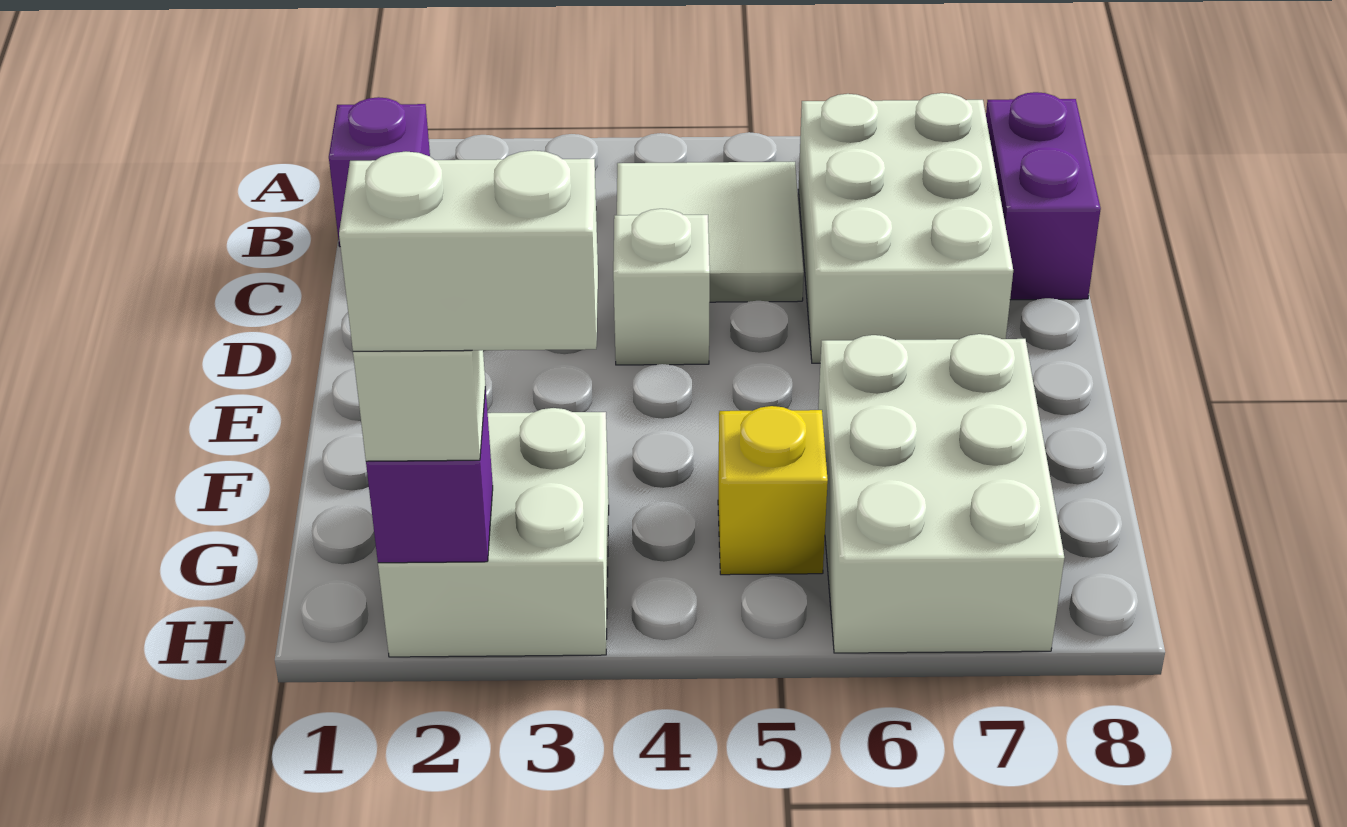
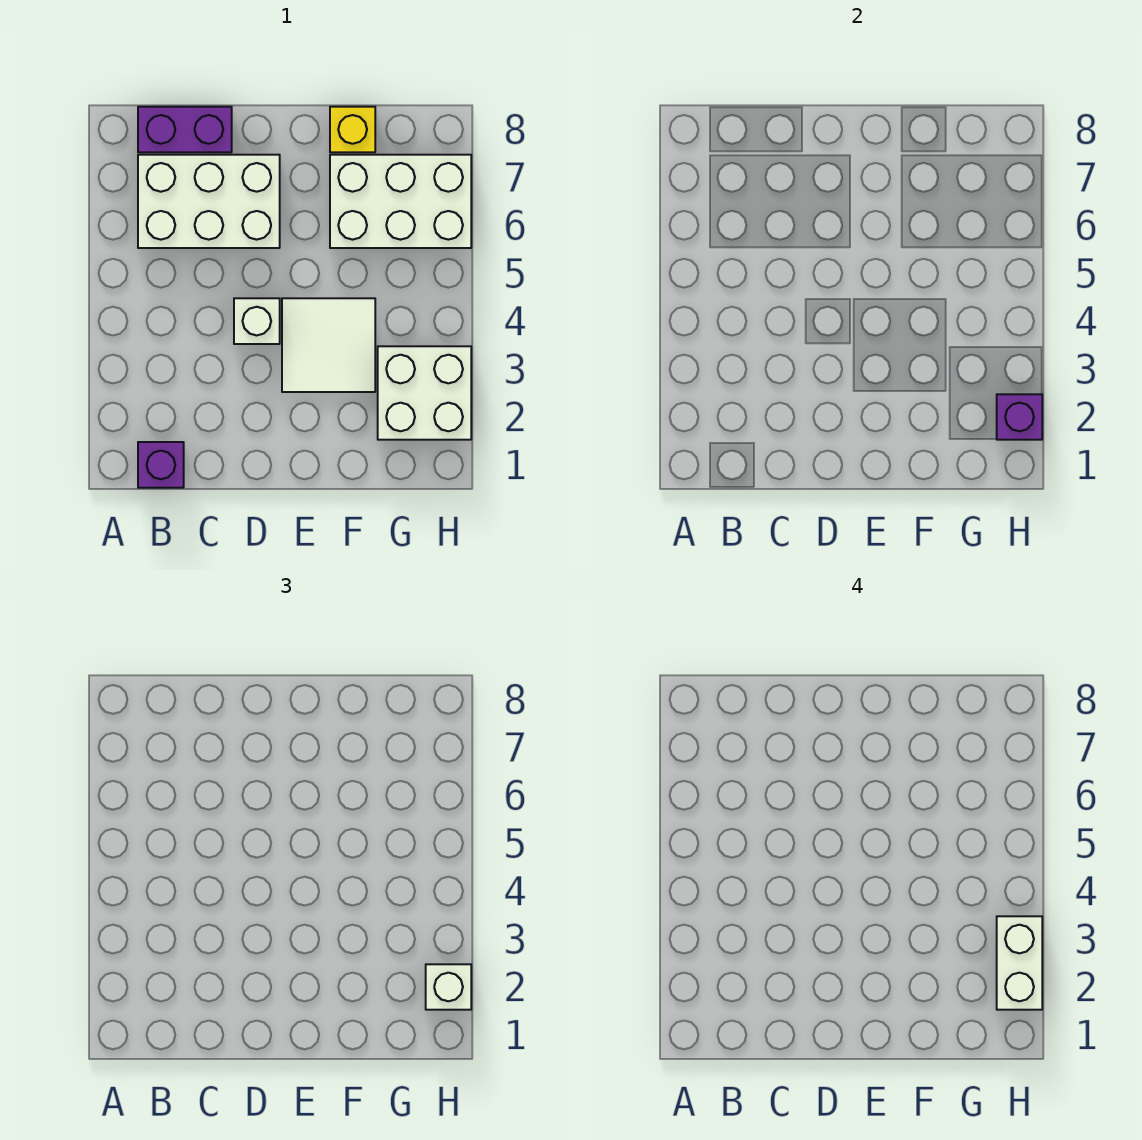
white tile B4:C5 level 1 -> white tile E3:F4 level 1
yellow brick G5 level 1 -> yellow brick F8 level 1

